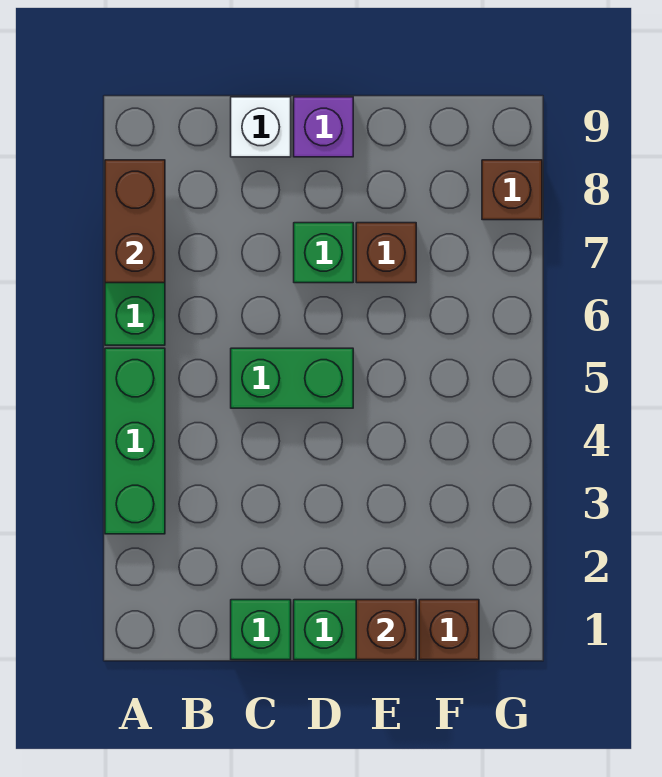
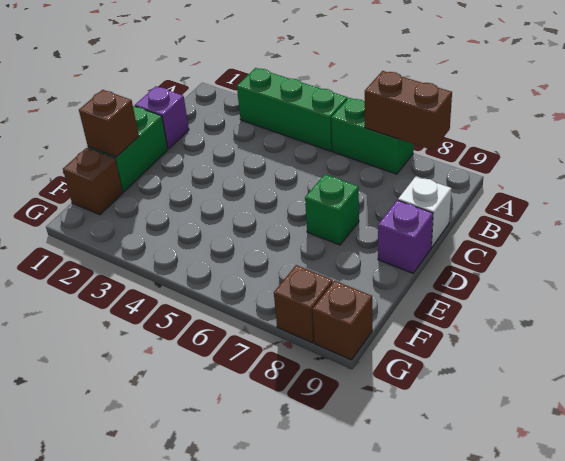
green brick C1 level 1 -> purple brick C1 level 1
green brick C5:D5 level 1 -> none
brown brick E7 level 1 -> brown brick G9 level 1

